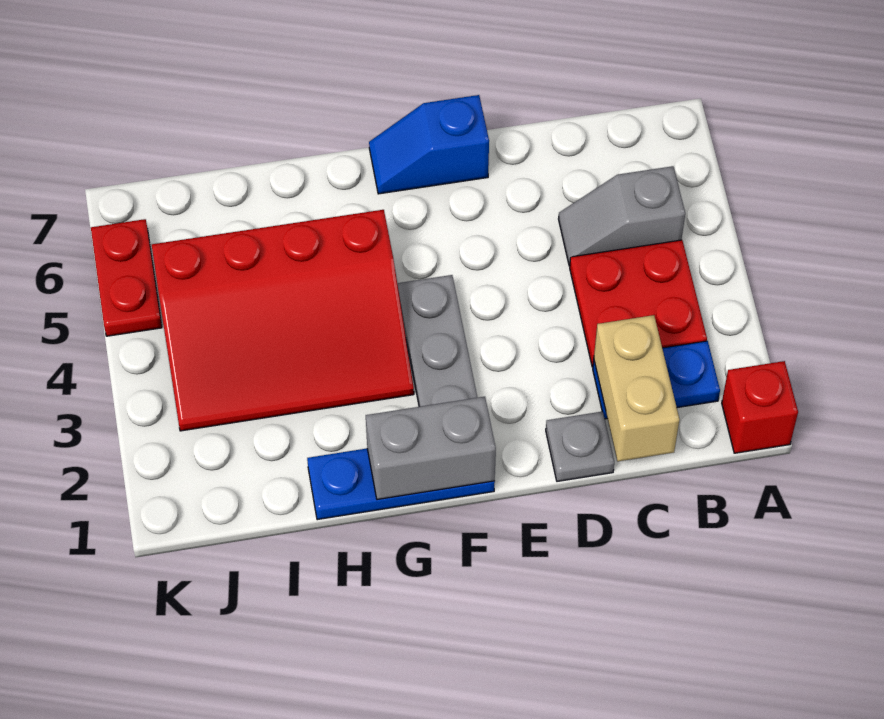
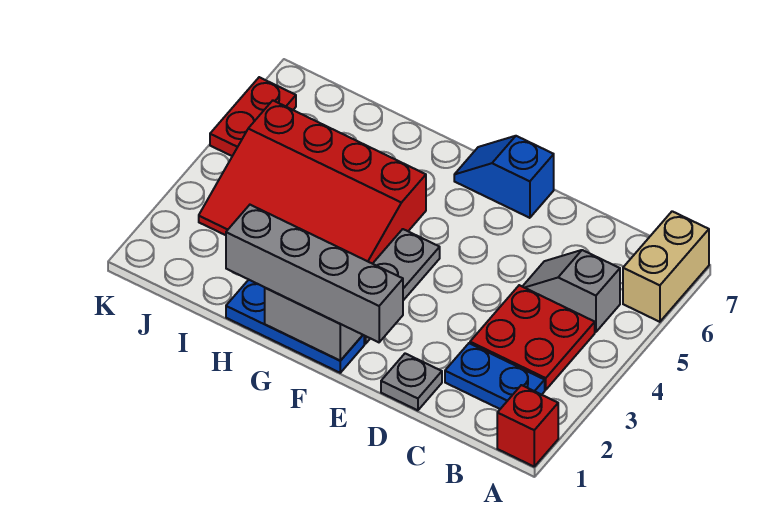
tan brick C1:C2 level 2 -> tan brick A6:A7 level 1
none -> grey brick E1:H1 level 3

